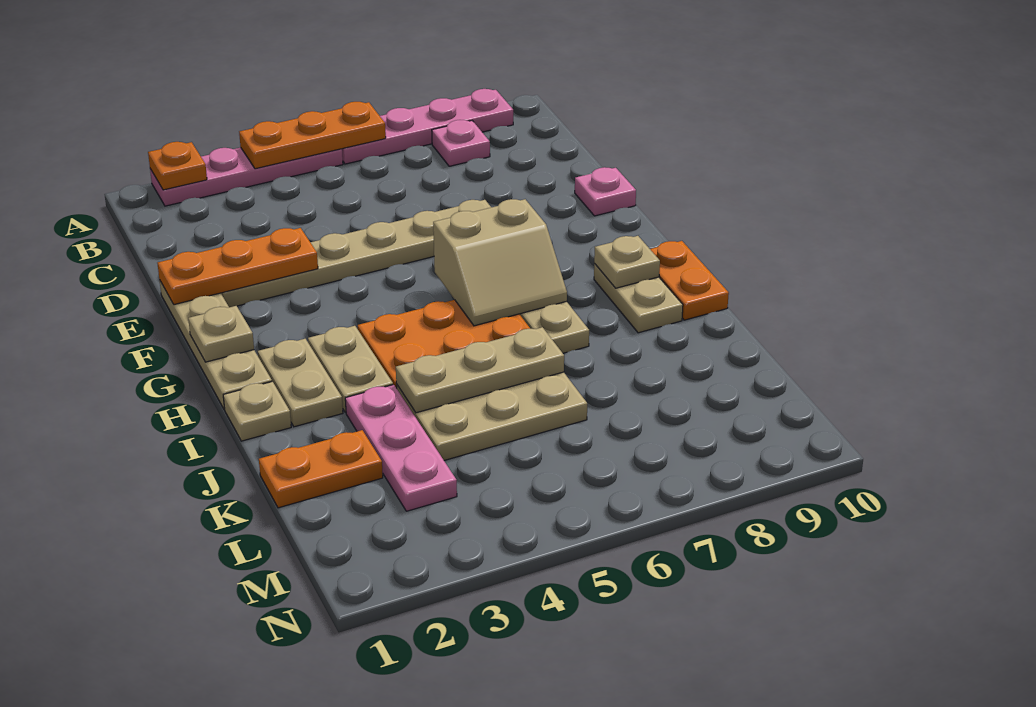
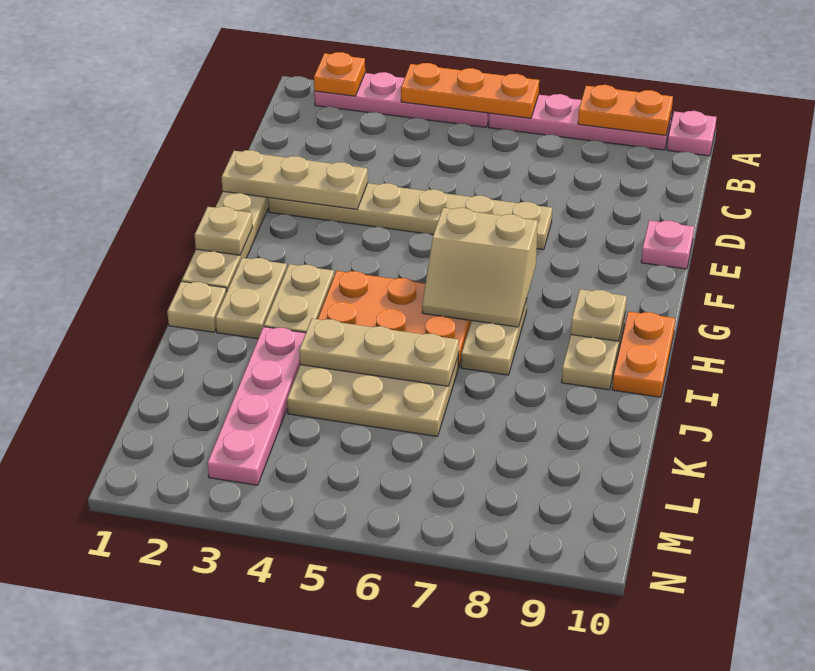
pink plate B8 level 1 -> pink plate A10 level 1
orange plate E1:E3 level 2 -> tan plate E1:E3 level 2
pink plate J3:L3 level 1 -> pink plate J3:M3 level 1
orange plate K1:K2 level 1 -> orange plate A8:A9 level 2

